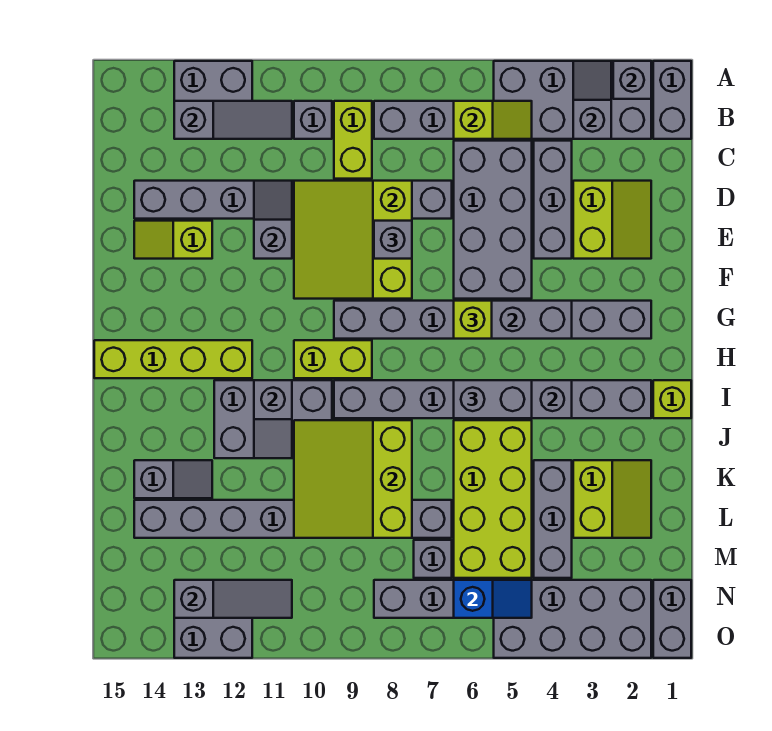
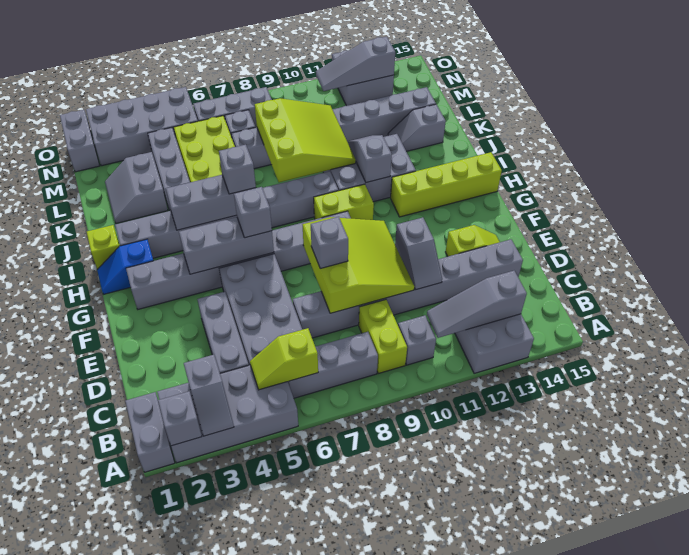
lime slope D2:E3 level 1 top 3 -> none
lime brick G6 level 3 -> grey brick G6 level 3
grey brick I5:I6 level 3 -> grey brick I6 level 3
lime slope K2:L3 level 1 top 3 -> grey slope K2:L3 level 1 top 3
blue slope N5:N6 level 2 top 6 -> blue slope H1:H2 level 1 top 2

